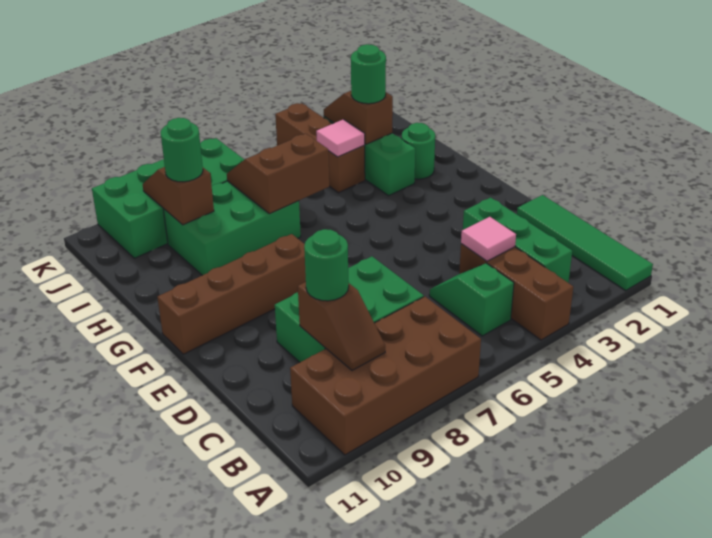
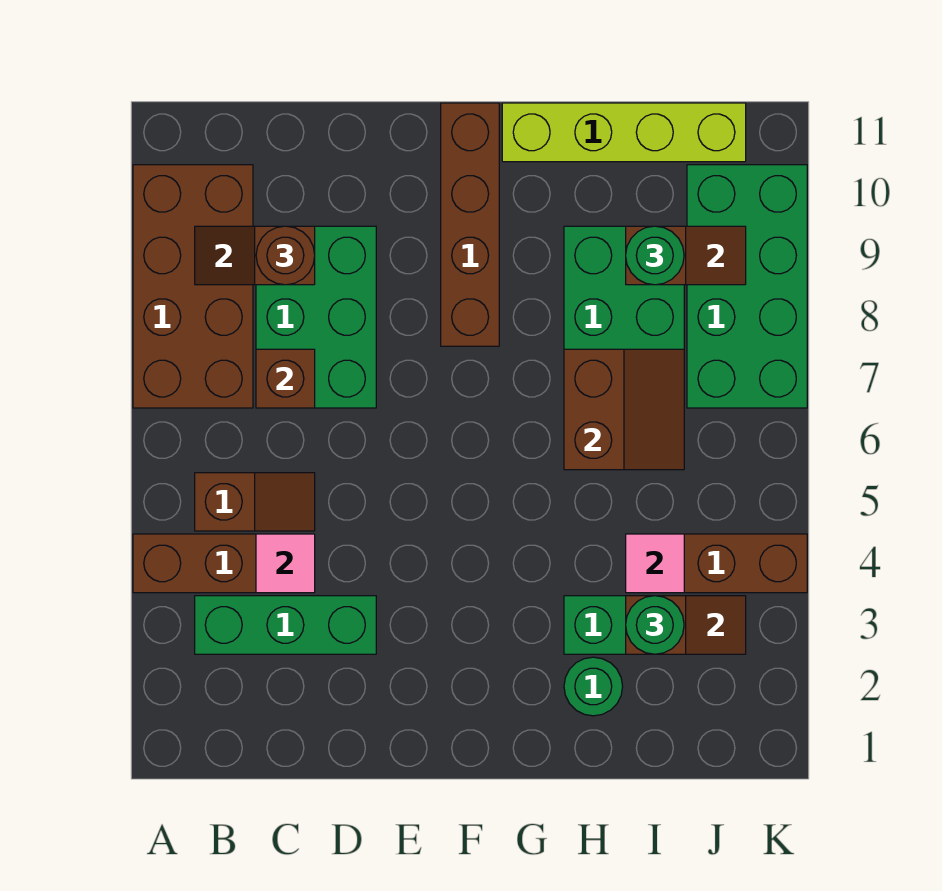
green tile A1:D1 level 1 -> none
green slope B5:C5 level 1 top B -> brown slope B5:C5 level 1 top B
none -> brown brick C7 level 2
green round brick C9 level 3 -> brown round brick C9 level 3
none -> lime brick G11:J11 level 1

